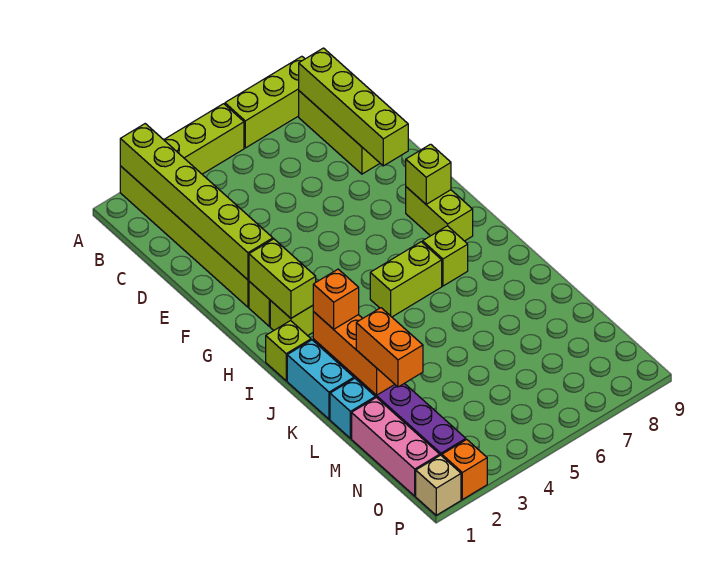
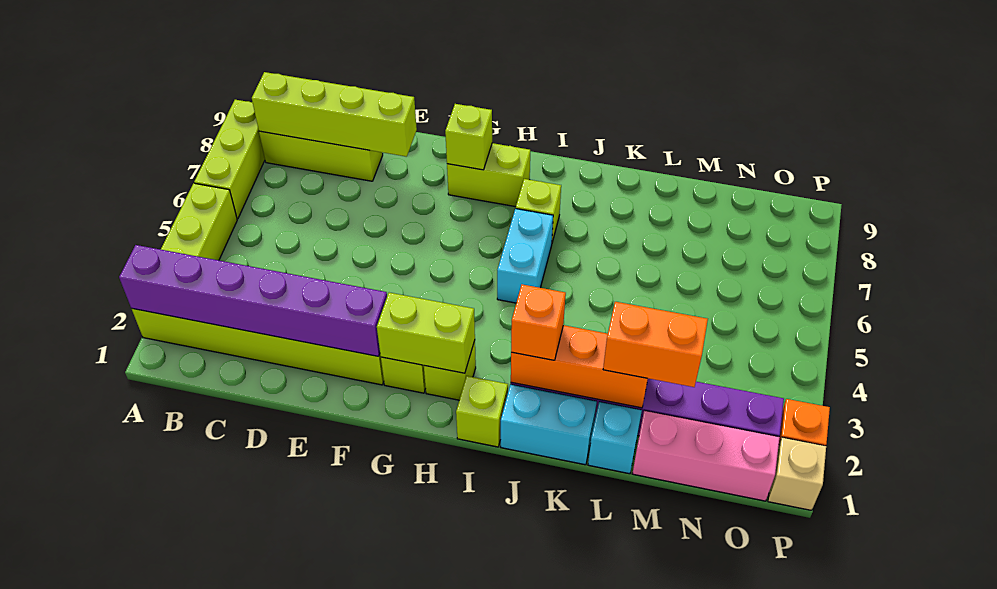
lime brick A2:F2 level 2 -> purple brick A2:F2 level 2
lime brick I5:I6 level 1 -> cyan brick I5:I6 level 1

